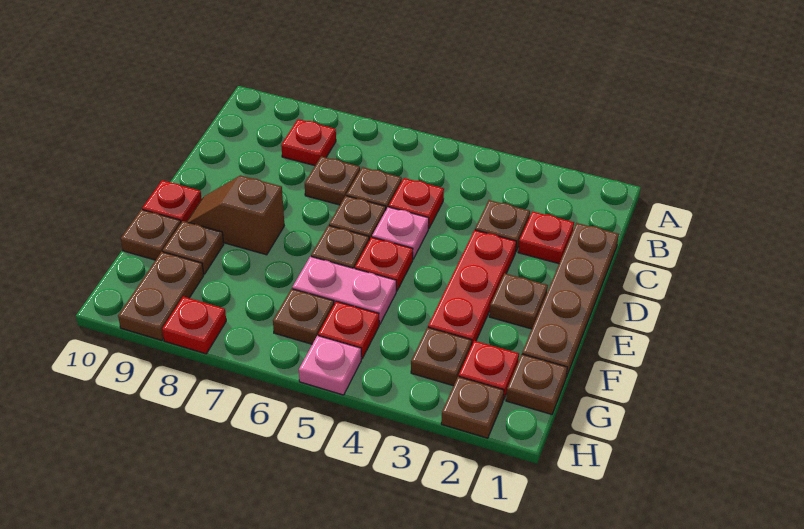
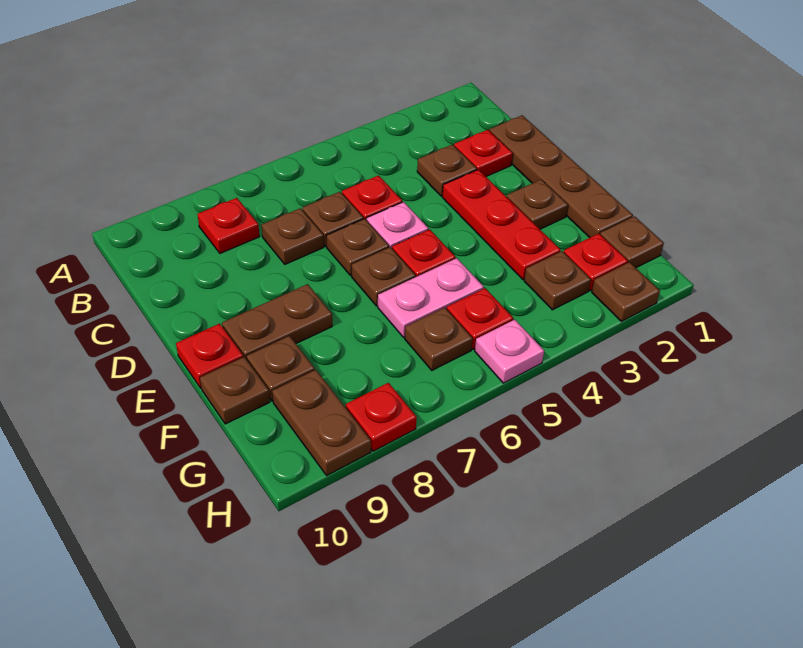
brown slope E8:E9 level 1 top 8 -> brown plate E8:E9 level 1

